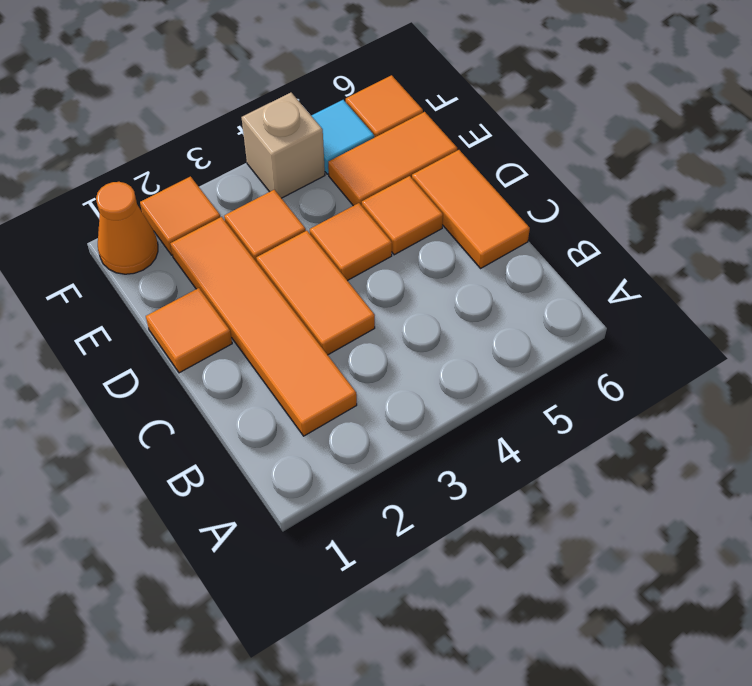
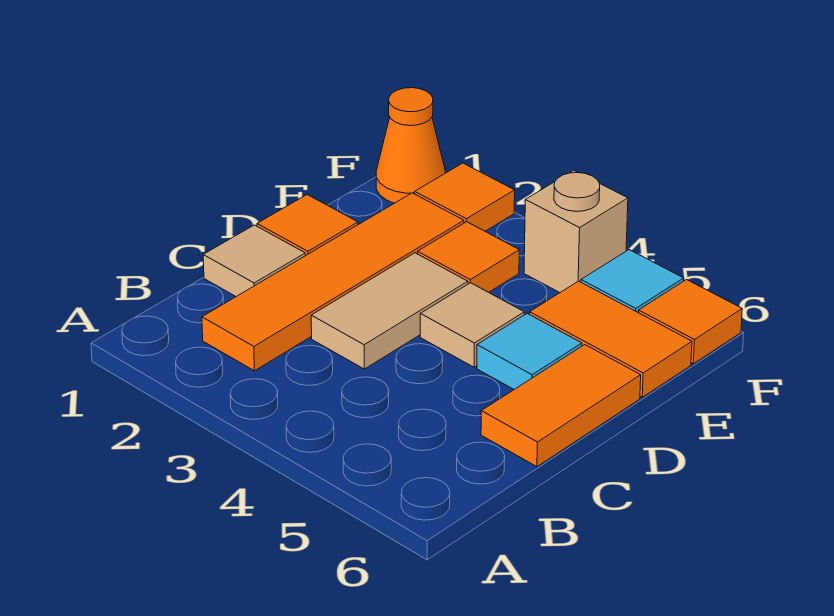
none -> tan tile C1 level 1
orange tile C3:D3 level 1 -> tan tile C3:D3 level 1
orange tile D4 level 1 -> tan tile D4 level 1
orange tile D5 level 1 -> cyan tile D5 level 1

